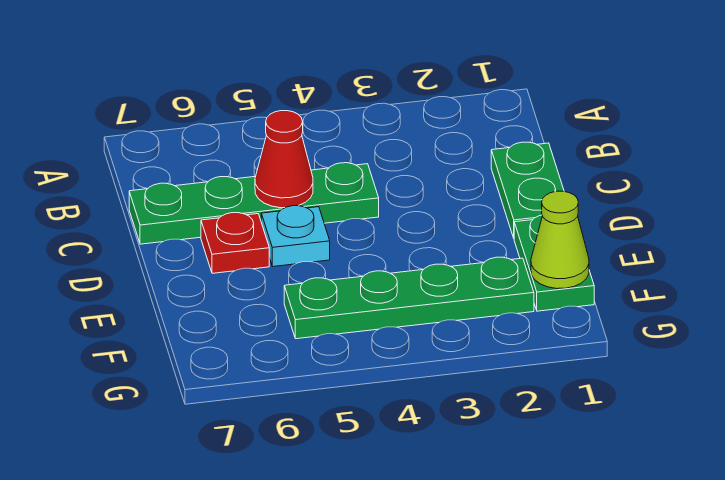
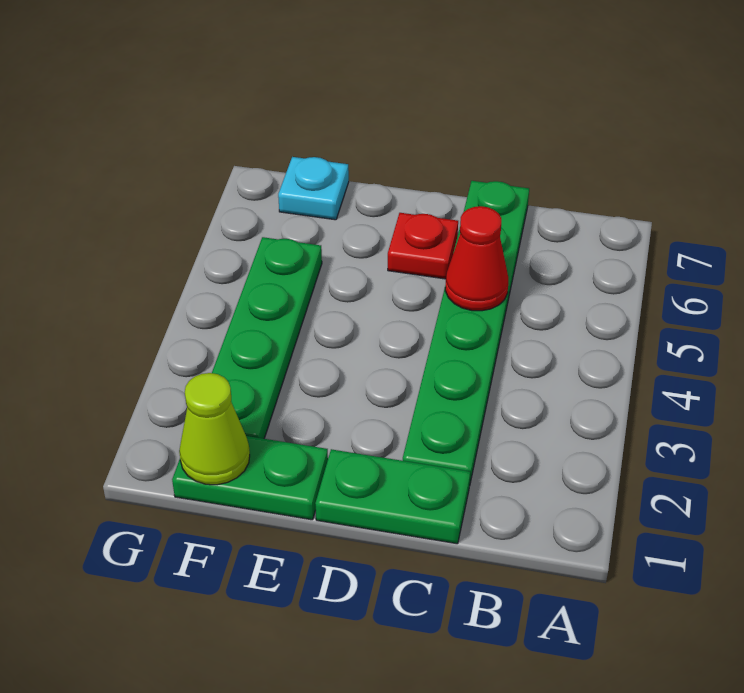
green plate C4:C7 level 1 -> green plate C2:C7 level 1
cyan plate D5 level 1 -> cyan plate F7 level 1

